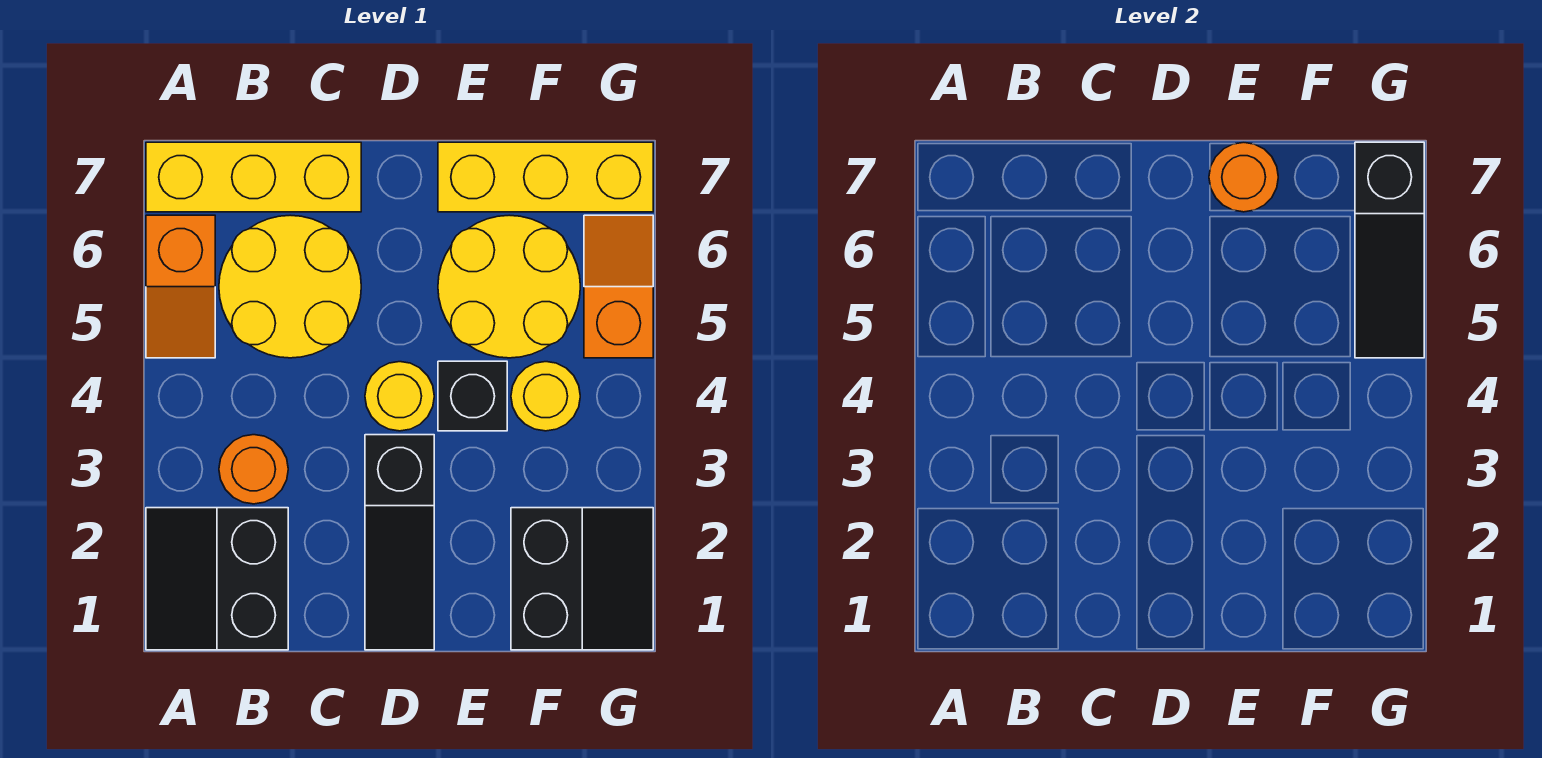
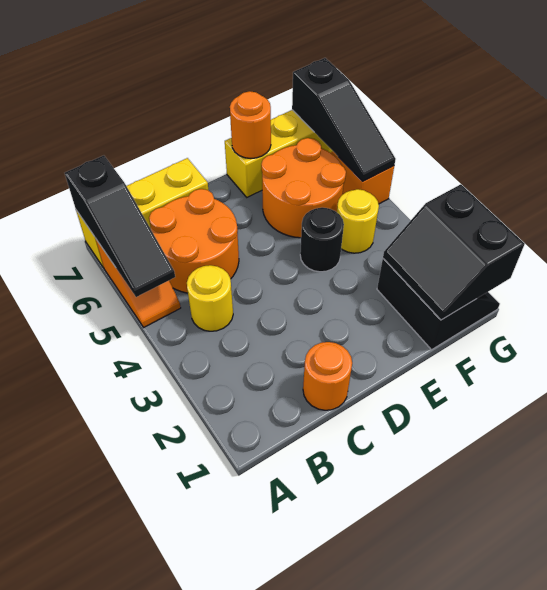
black slope A1:B2 level 1 top B -> black slope F1:G2 level 2 top G
orange round brick B3 level 1 -> orange round brick C1 level 1
yellow round brick B5:C6 level 1 -> orange round brick B5:C6 level 1
black slope D1:D3 level 1 top 3 -> black slope A5:A7 level 2 top 7
yellow round brick D4 level 1 -> yellow round brick B4 level 1
black brick E4 level 1 -> black round brick E4 level 1
yellow round brick E5:F6 level 1 -> orange round brick E5:F6 level 1

